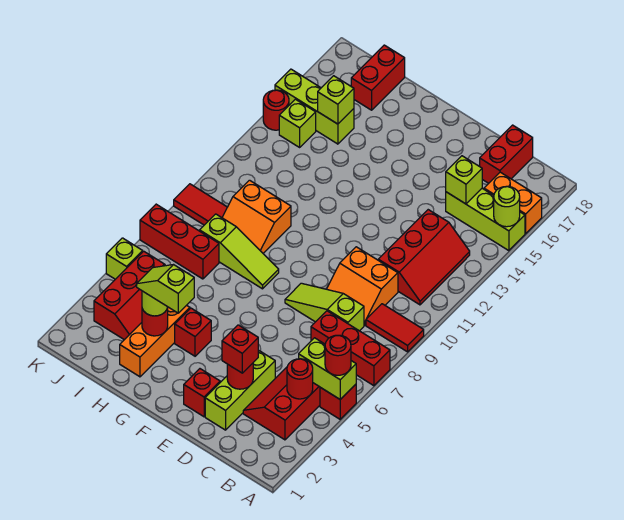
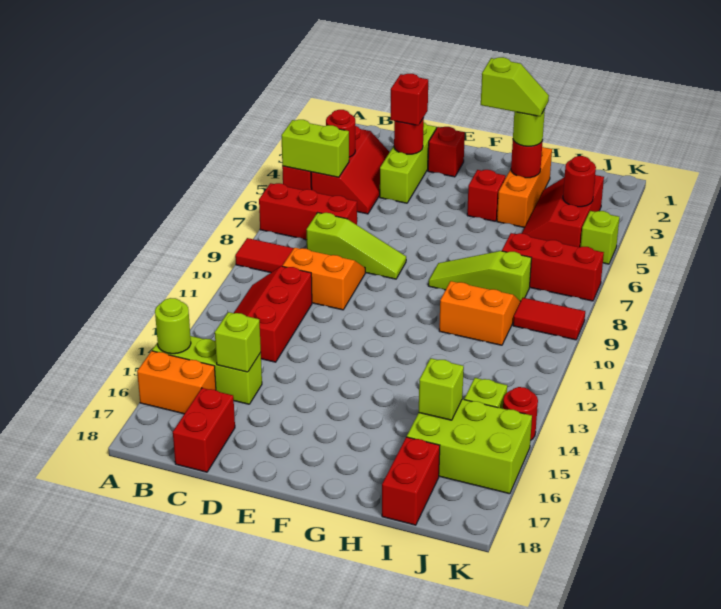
red round brick A5 level 3 -> red round brick J4 level 2
lime brick I15:K15 level 1 -> lime brick I15:K16 level 1

